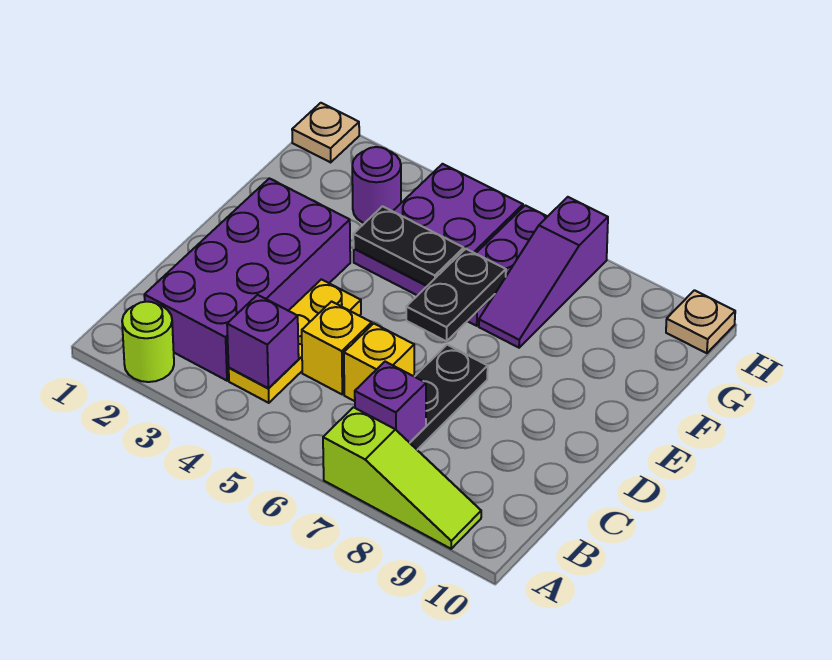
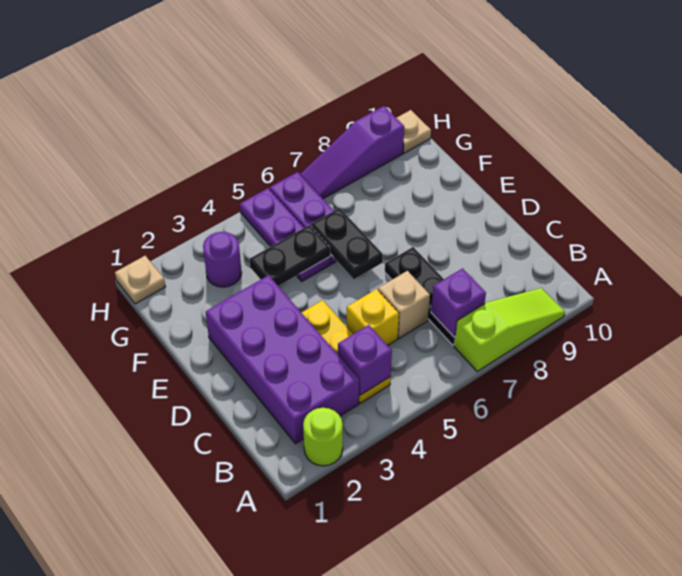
yellow brick C6 level 1 -> tan brick C6 level 1
purple plate F4:H5 level 1 -> purple plate F5:H5 level 1
purple slope F7:H7 level 1 top H -> purple slope H7:H9 level 1 top 9

